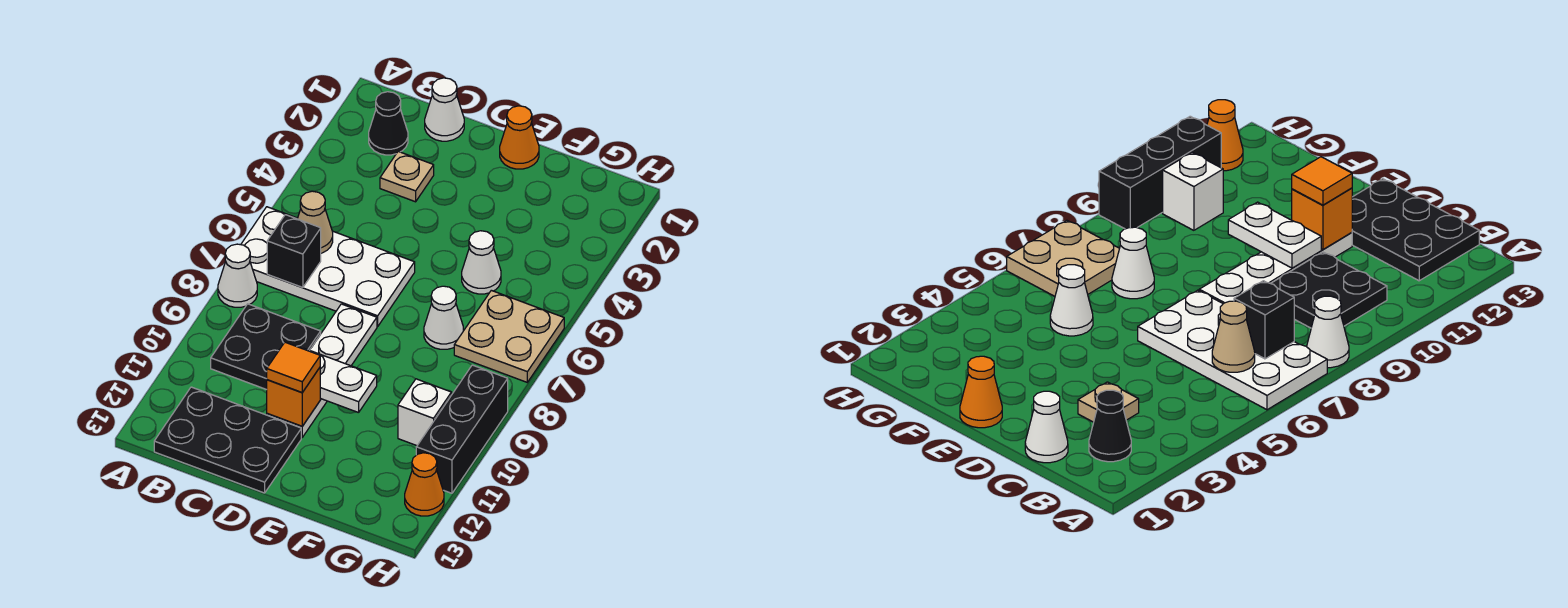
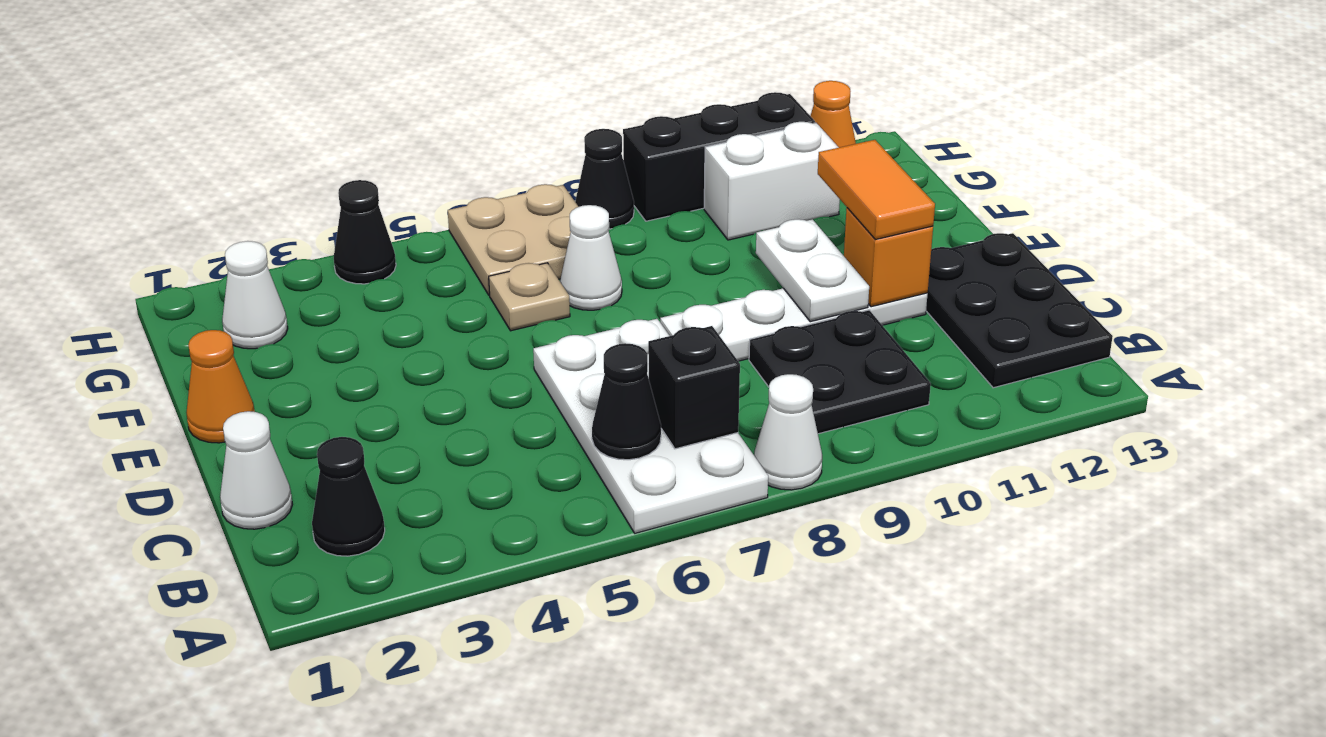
tan cone B6 level 2 -> black cone B6 level 2
tan plate C3 level 1 -> tan plate F6 level 1
orange tile D11 level 3 -> orange tile D11:E11 level 3
white cone F5 level 1 -> white cone G2 level 1
white brick G10 level 1 -> white brick G10:G11 level 1
none -> black cone H4 level 1
none -> black cone H8 level 1

